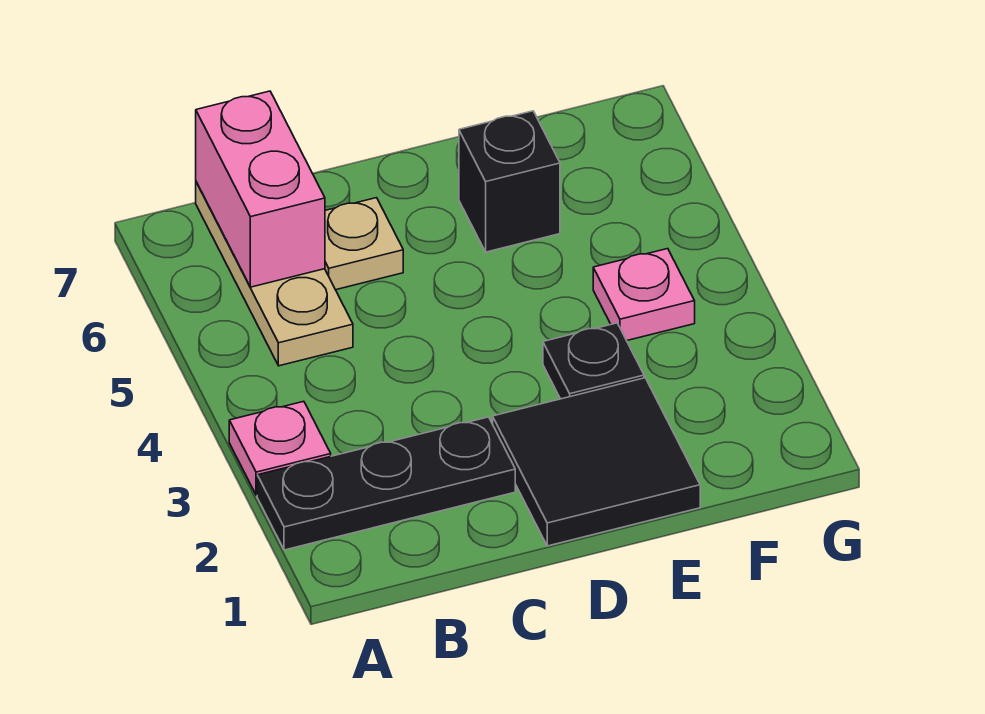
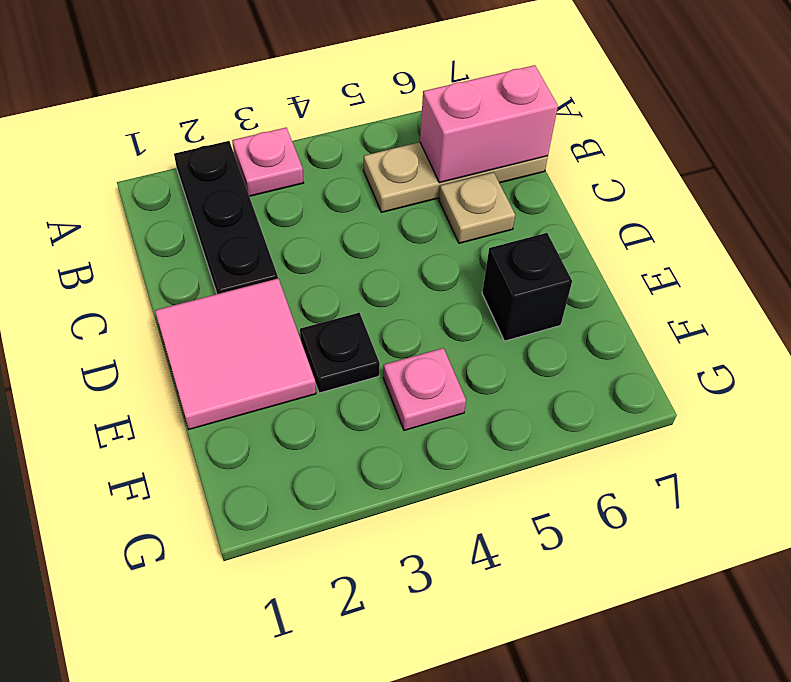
black tile D1:E2 level 1 -> pink tile D1:E2 level 1

